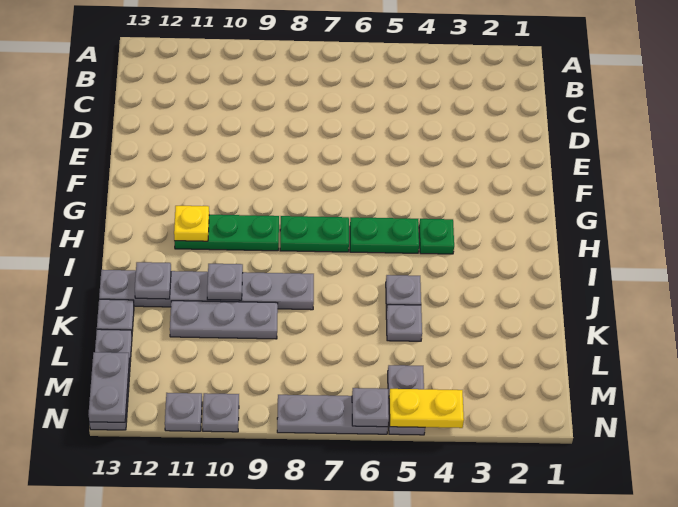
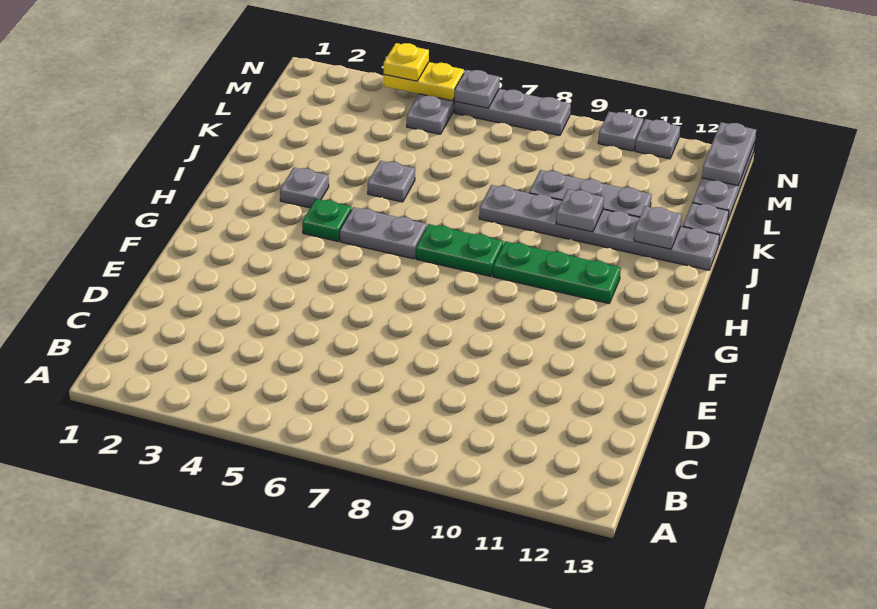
green plate H5:H6 level 1 -> grey plate H5:H6 level 1
yellow plate H11 level 2 -> yellow plate N4 level 3
grey plate K5 level 1 -> grey plate I3 level 1

